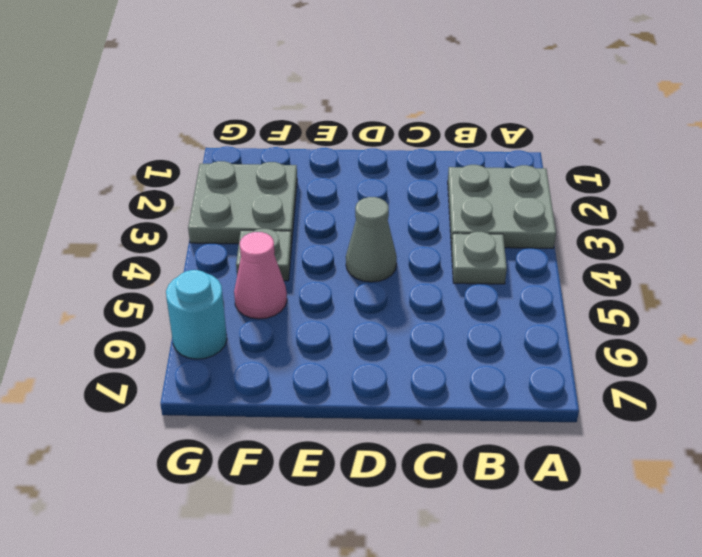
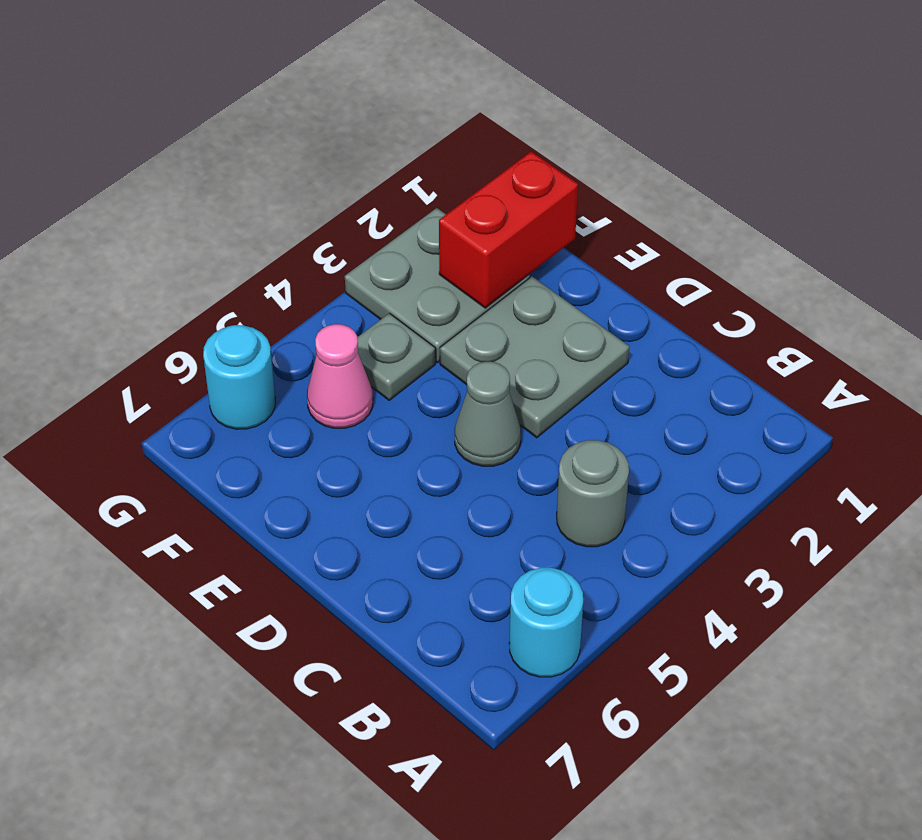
grey plate A2:B3 level 1 -> grey plate D2:E3 level 1
none -> cyan round brick A6 level 1
grey plate B4 level 1 -> grey round brick B4 level 1
none -> red brick F1:F2 level 2

